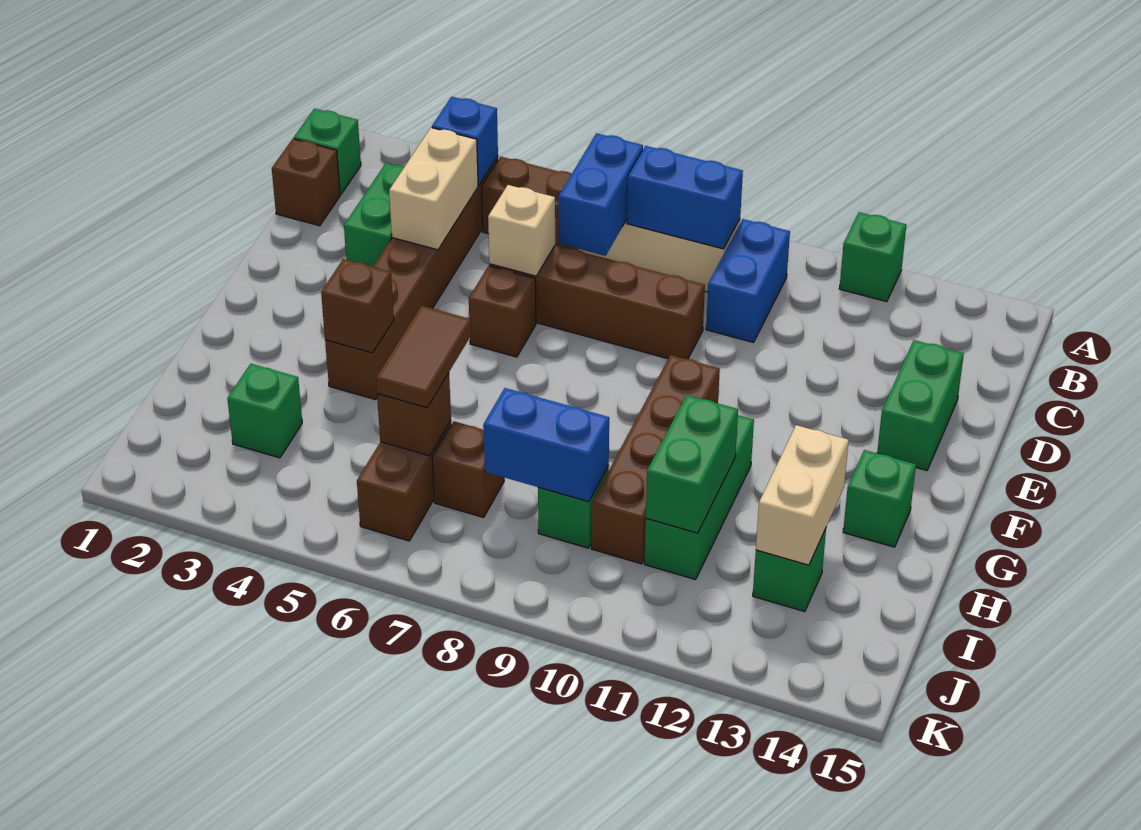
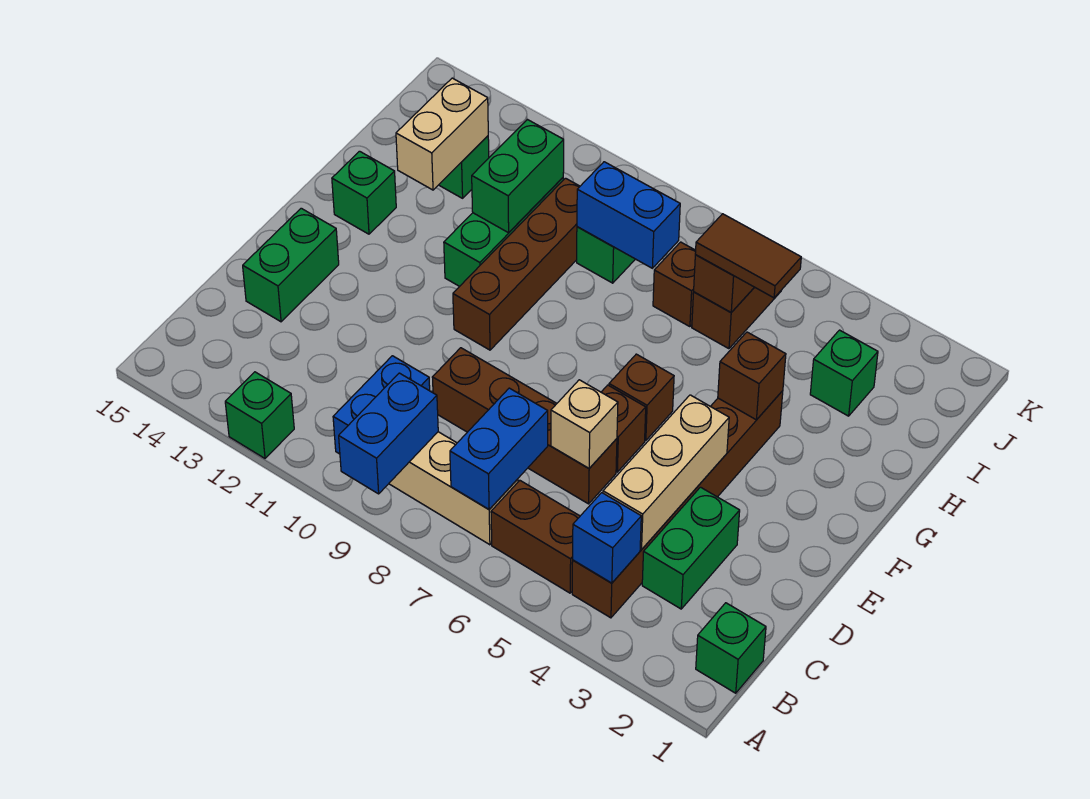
blue brick B8:B9 level 2 -> blue brick A9:B9 level 2
brown brick C1 level 1 -> brown brick F6 level 1
tan brick C4:D4 level 2 -> tan brick C4:E4 level 2
brown tile H6:I6 level 3 -> brown tile I5:I6 level 3

